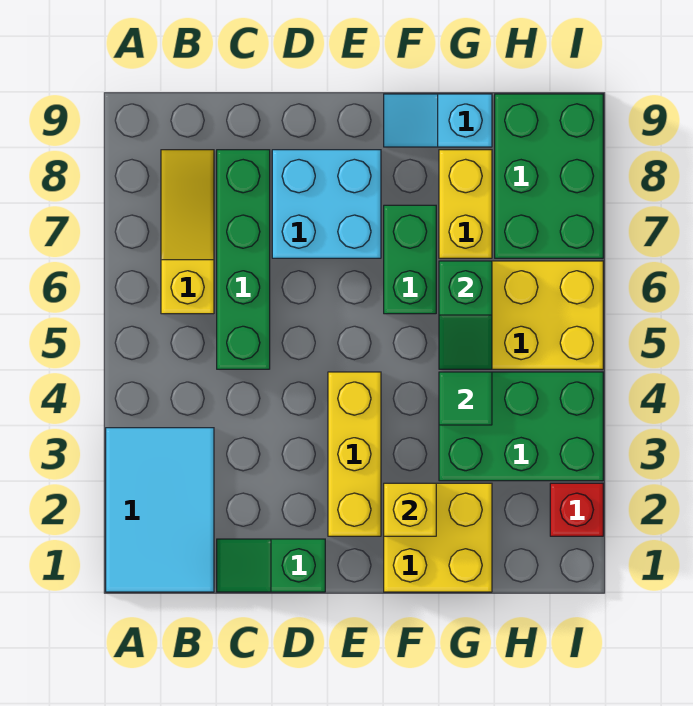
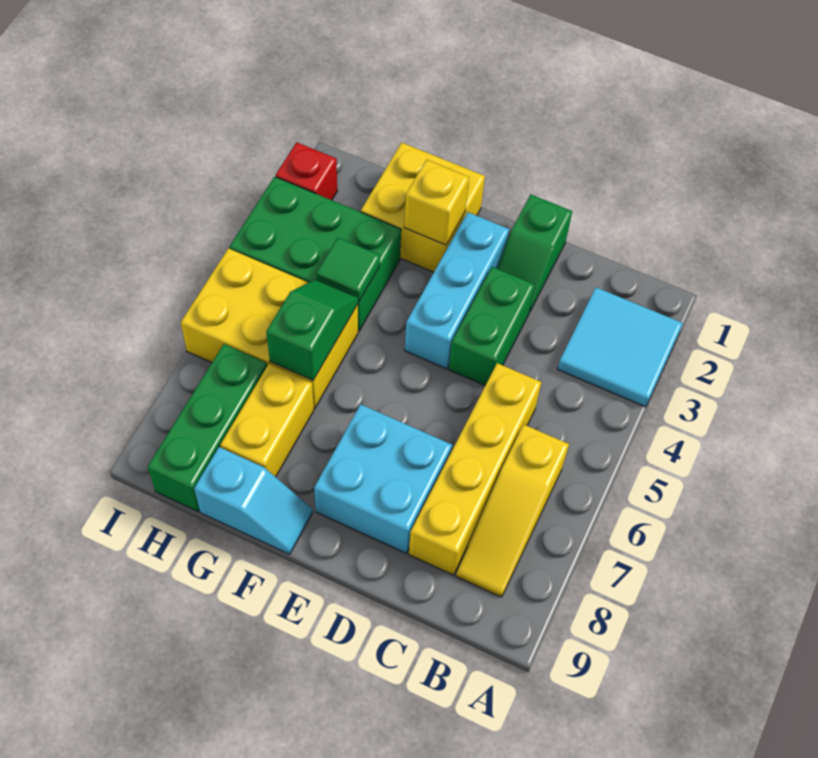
cyan tile A1:B3 level 1 -> cyan tile A2:B3 level 1
green slope C1:D1 level 1 top D -> green slope D1:D2 level 1 top 1
green brick C5:C8 level 1 -> yellow brick C5:C8 level 1
yellow brick E2:E4 level 1 -> cyan brick E2:E4 level 1
green brick F6:F7 level 1 -> green brick D3:D4 level 1
green brick H7:I9 level 1 -> green brick H7:H9 level 1

